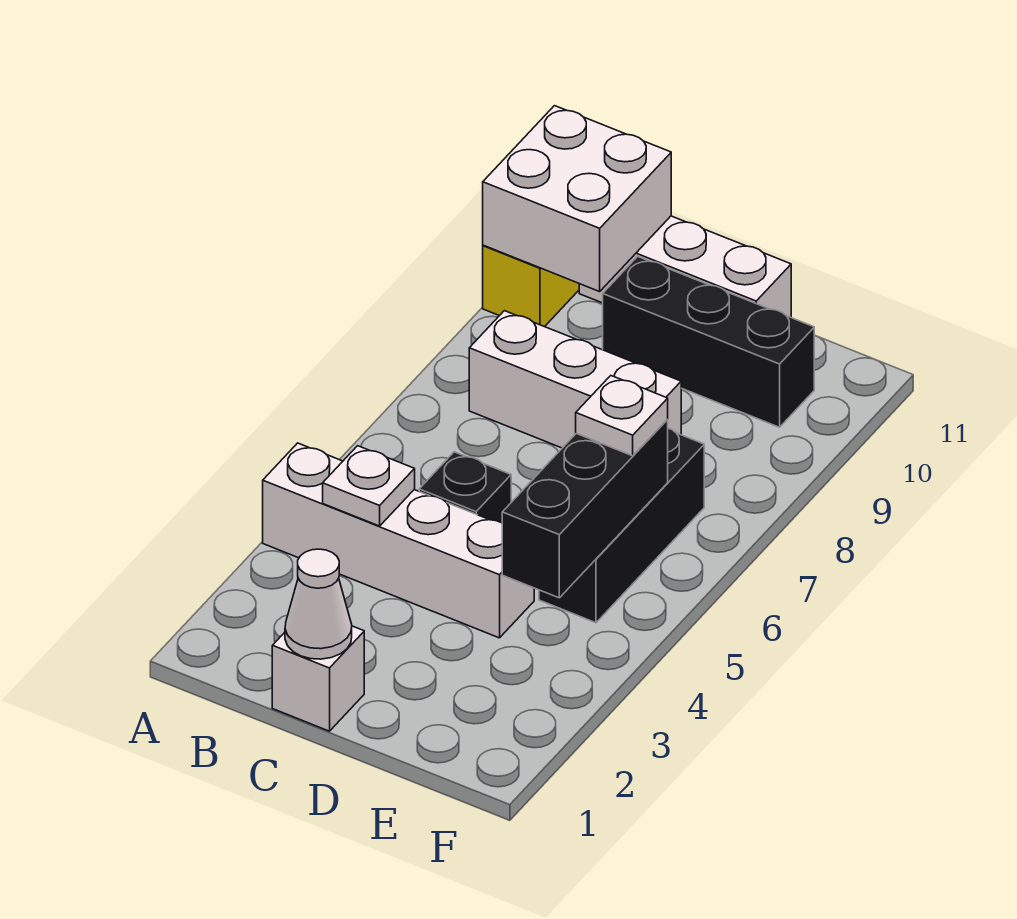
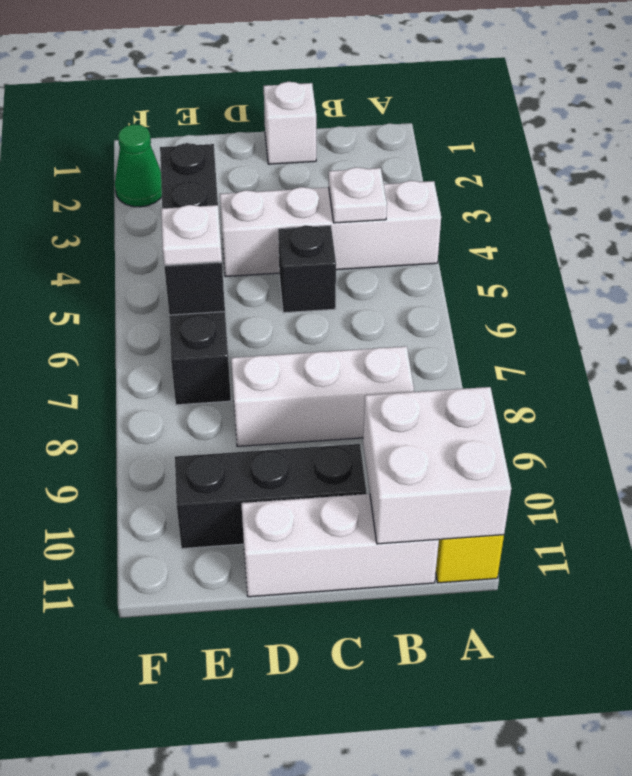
white cone C1 level 2 -> none
none -> green cone F2 level 1

